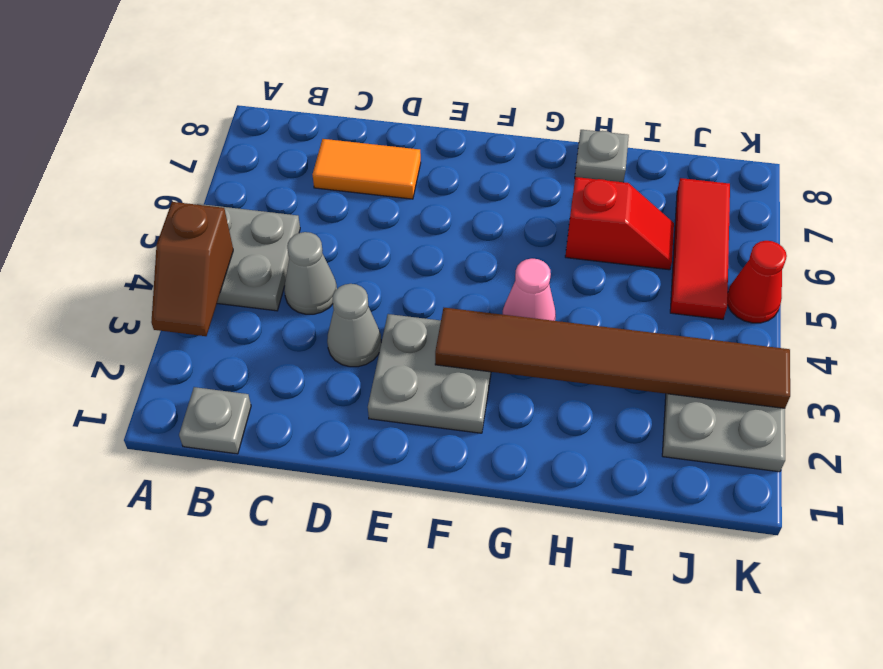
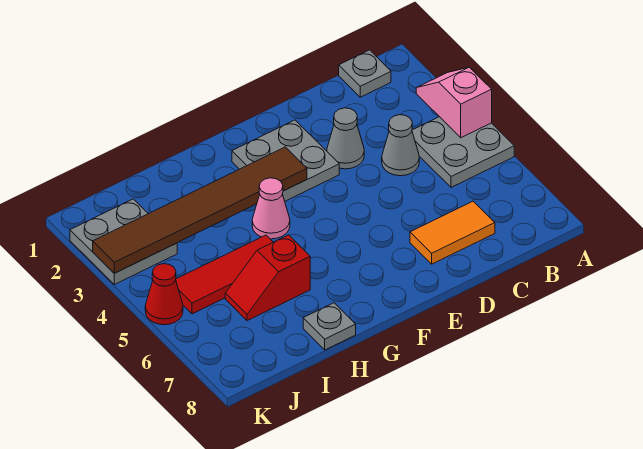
brown slope A3:A4 level 2 top 4 -> pink slope A3:A4 level 2 top 4
red tile J5:J7 level 1 -> red tile H5:J5 level 1

